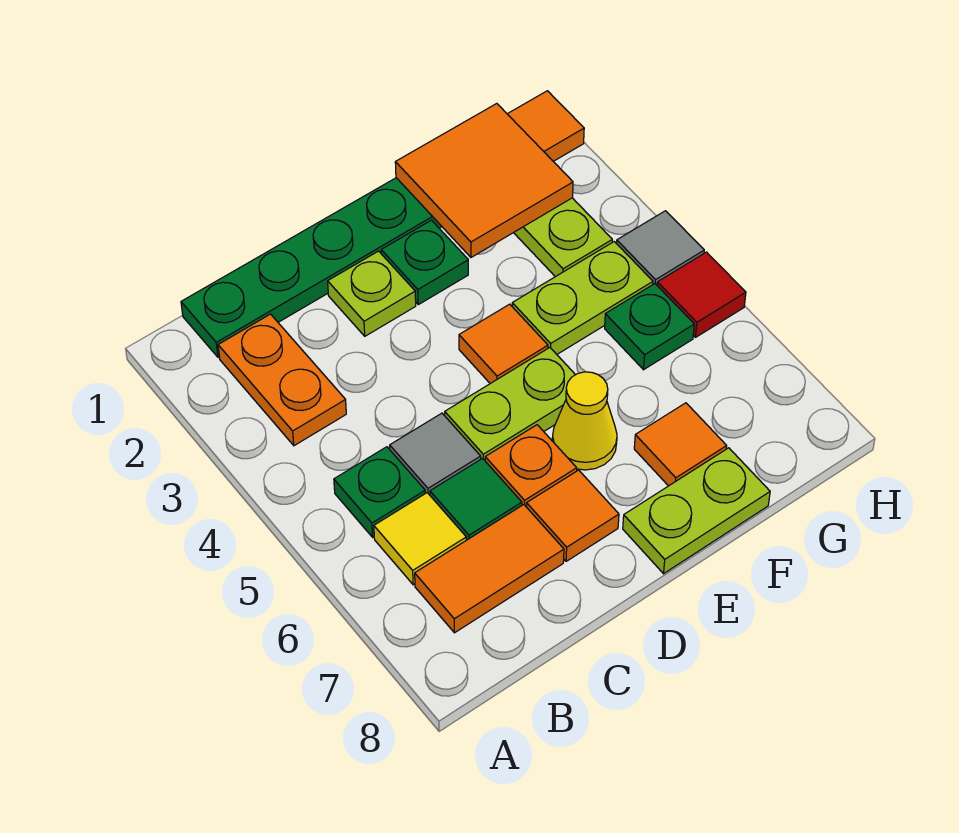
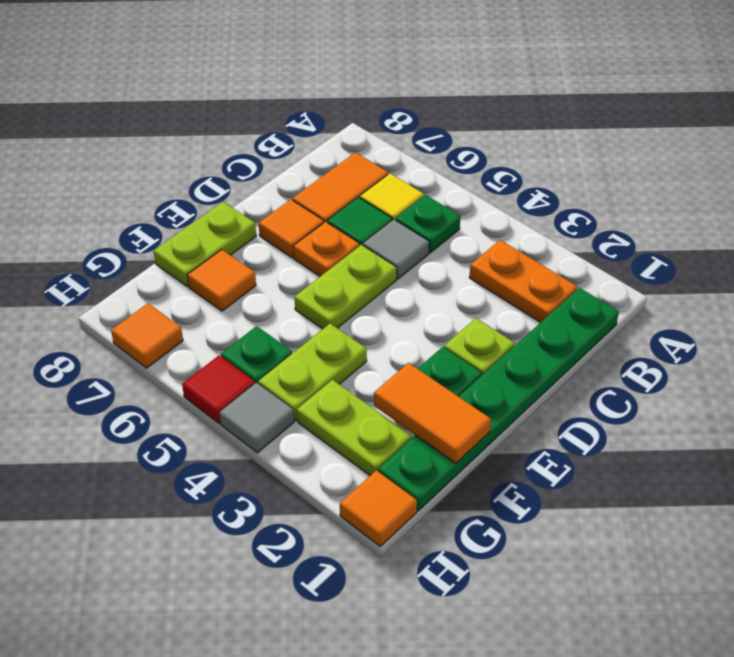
orange tile E4 level 1 -> orange tile H7 level 1
yellow cone E6 level 1 -> none
orange tile F1:G2 level 2 -> orange tile F1:F2 level 2

